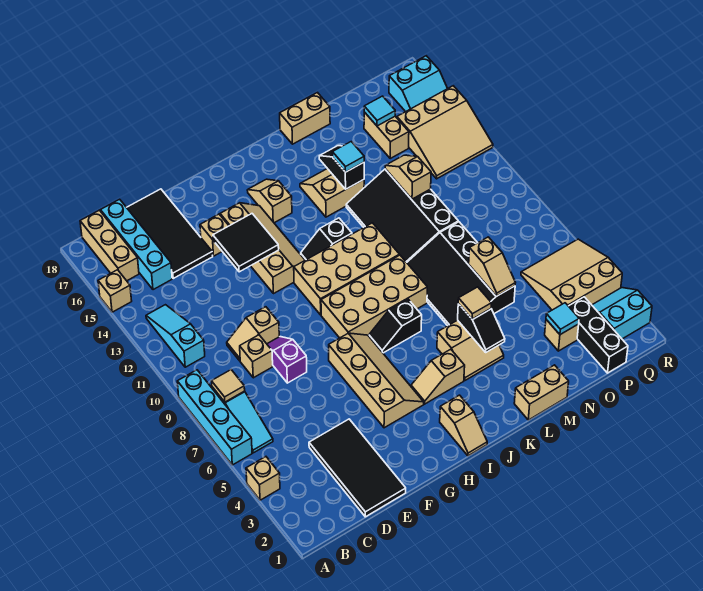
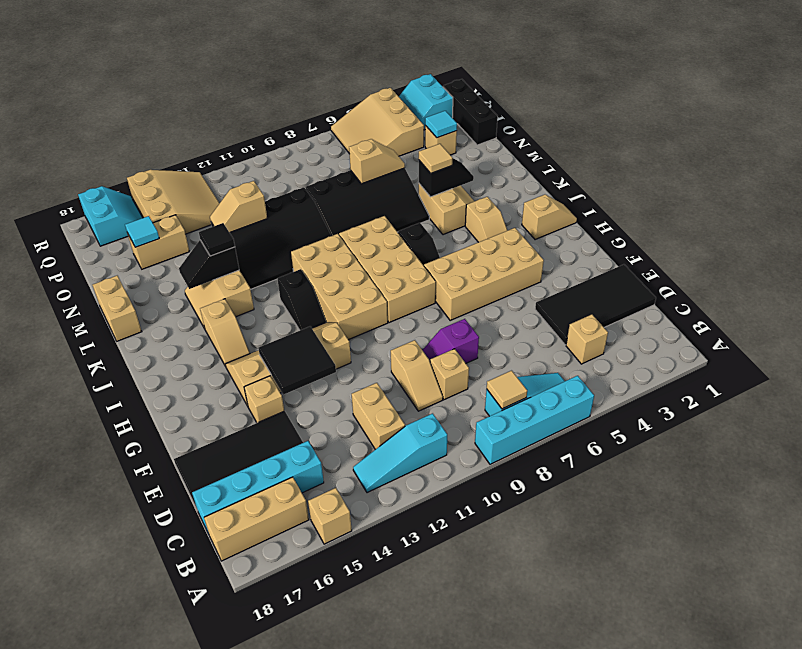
tan brick A4 level 1 -> tan brick C4 level 1
tan slope G4:H7 level 1 top G -> tan brick G4:H7 level 1
tan slope I15:I16 level 1 top 15 -> tan slope I15:J15 level 1 top J
tan brick L1:M1 level 1 -> tan brick C12:D12 level 1
cyan tile L14 level 3 -> black tile L14 level 3
black brick P1:P3 level 1 -> black brick O1:Q1 level 1

